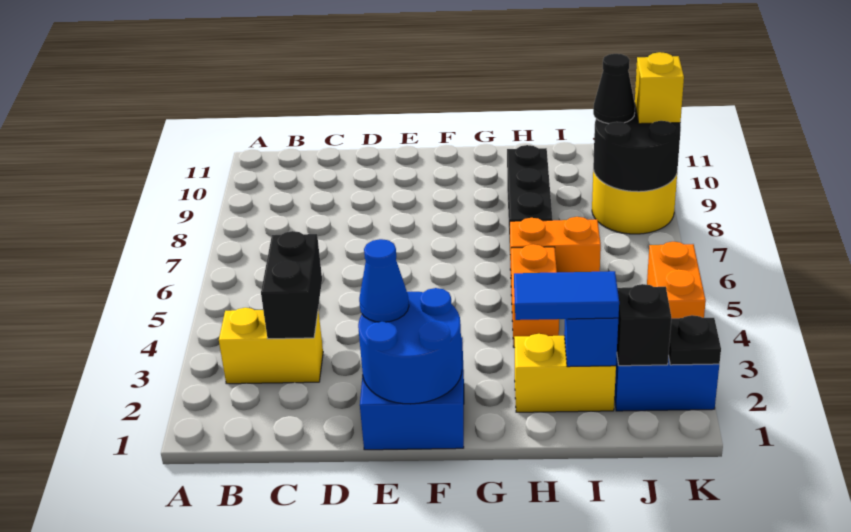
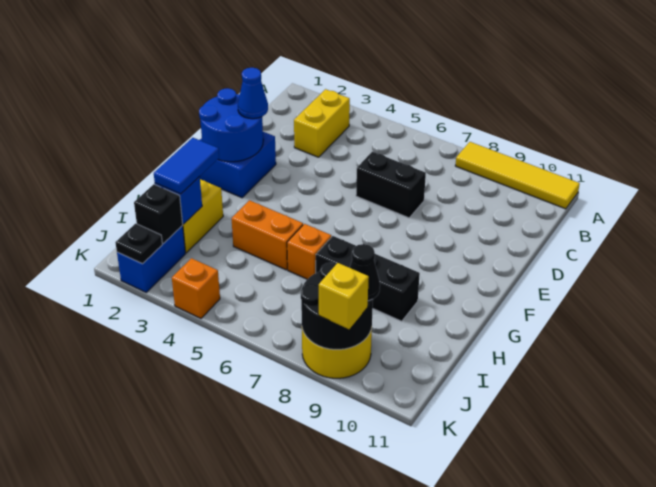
none -> yellow tile A8:A11 level 1
black brick C3:C4 level 2 -> black brick D6:D7 level 1
orange brick H6:I6 level 1 -> orange brick H6 level 1
orange brick K4:K5 level 1 -> orange brick K4 level 1

